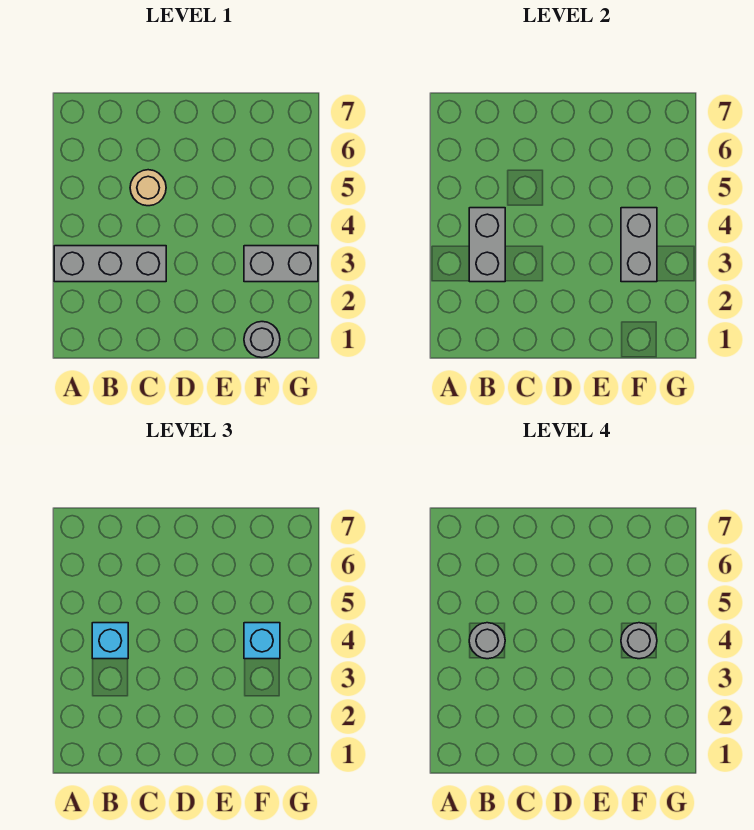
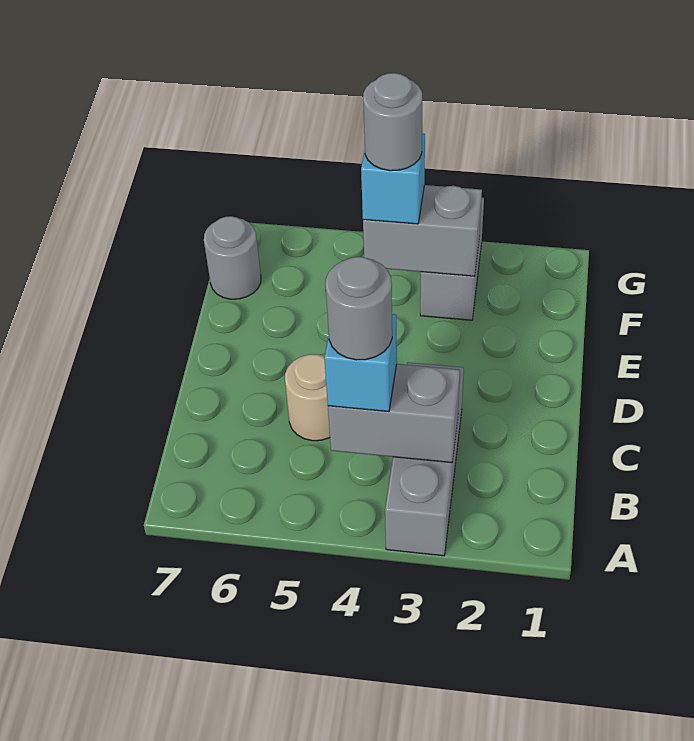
grey round brick F1 level 1 -> grey round brick F7 level 1

